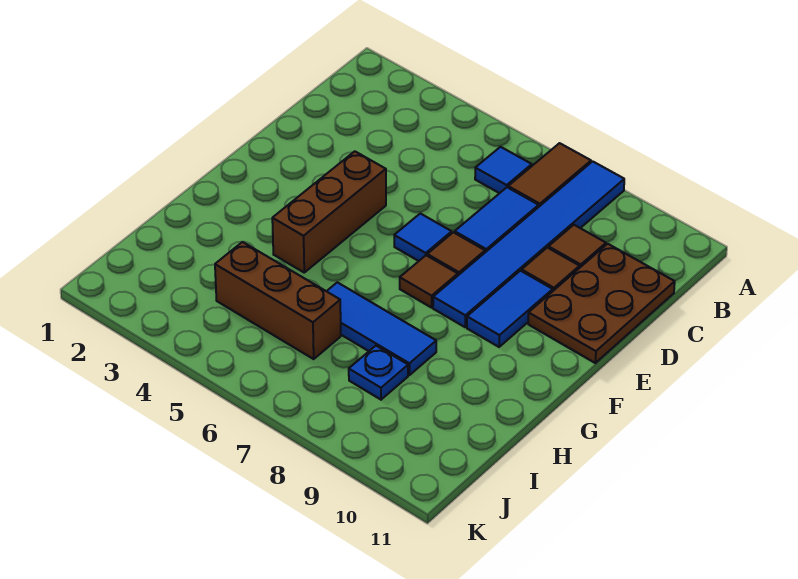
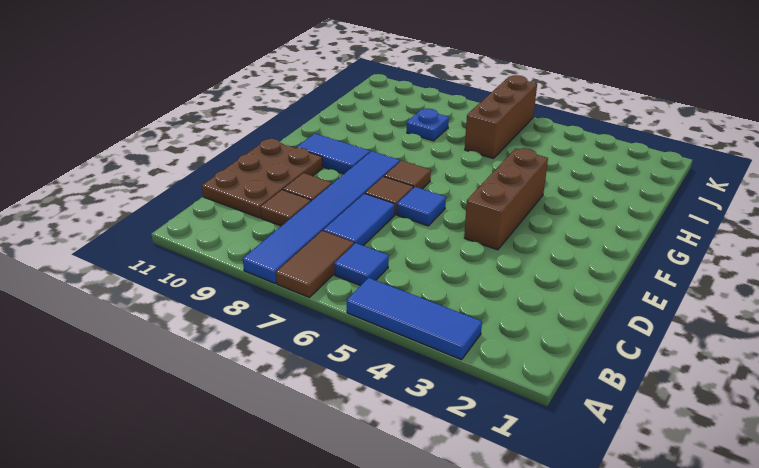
blue tile E9:F9 level 1 -> blue tile F9:F10 level 1
blue tile H6:H8 level 1 -> blue tile A3:A5 level 1
brown brick I4:I6 level 1 -> brown brick I6:K6 level 1

